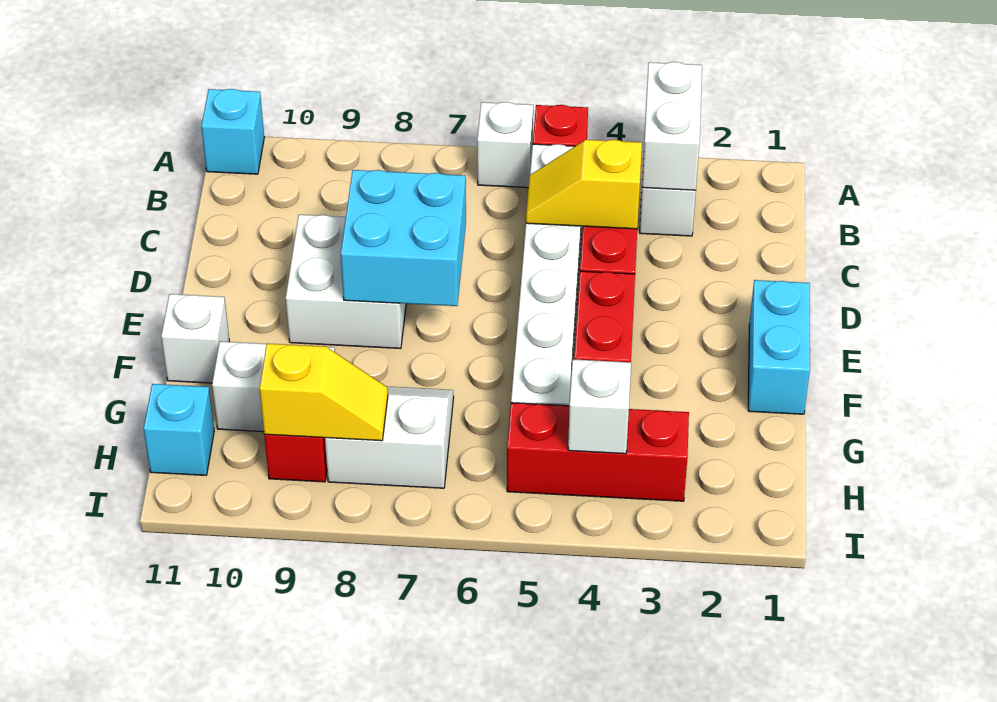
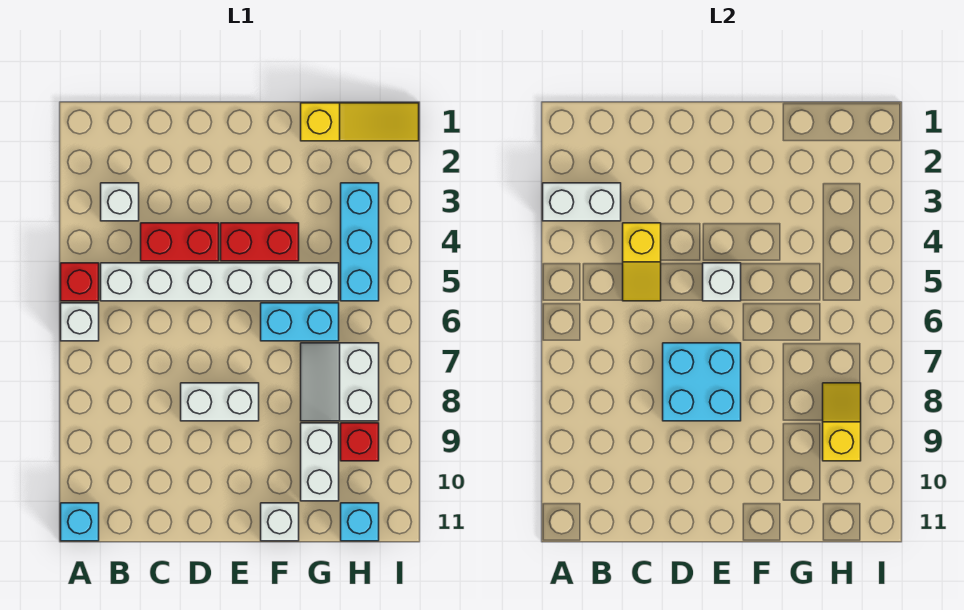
white brick D8:E9 level 1 -> white brick D8:E8 level 1
cyan brick E1:F1 level 1 -> cyan brick F6:G6 level 1
none -> yellow slope G1:I1 level 1 top G
red brick H3:H5 level 1 -> cyan brick H3:H5 level 1
white brick H4 level 2 -> white brick E5 level 2

